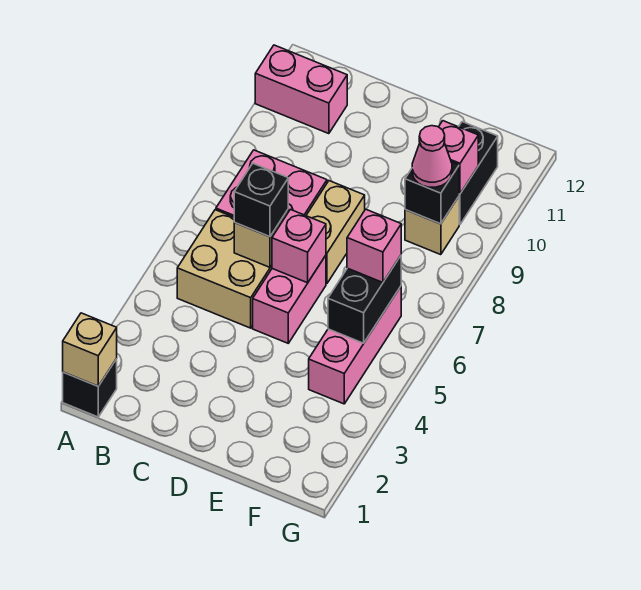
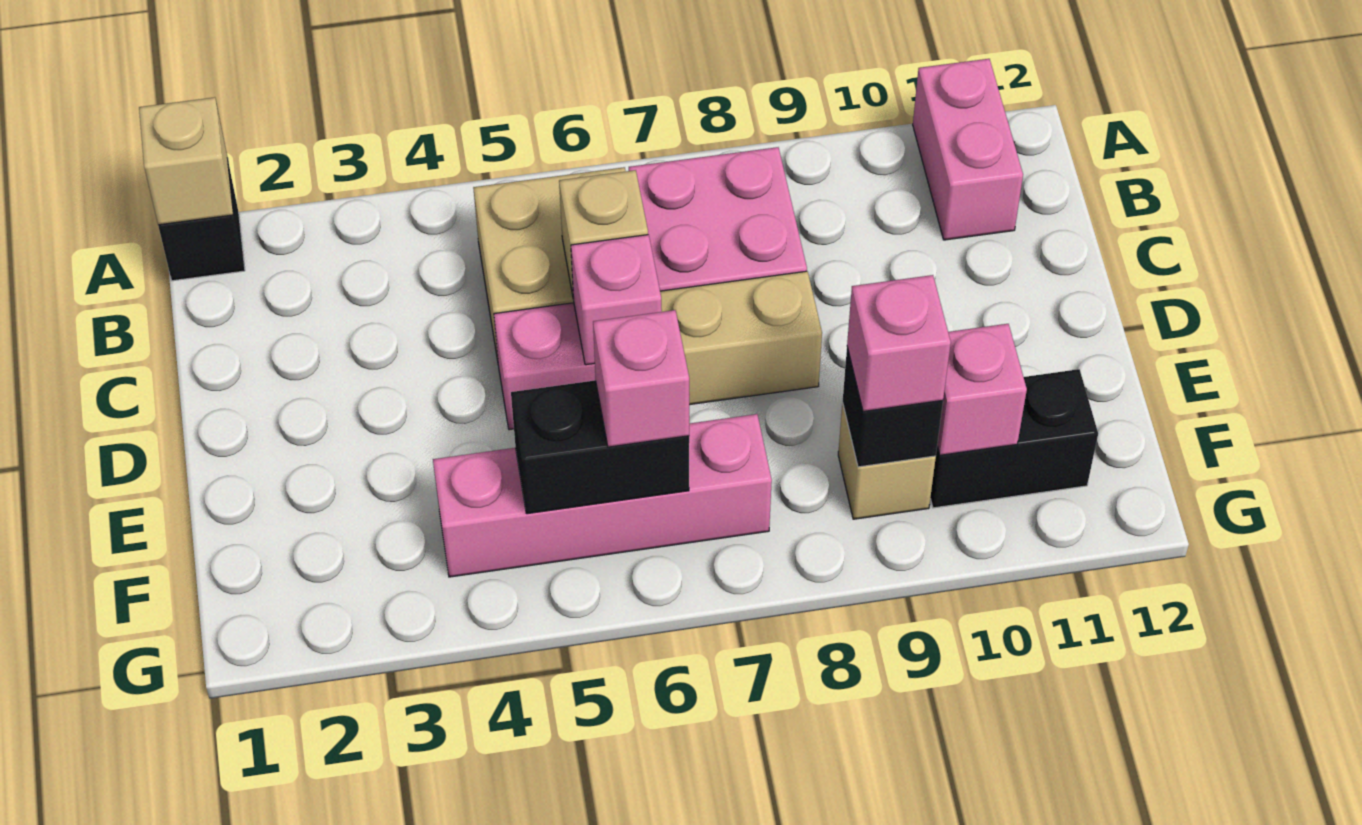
black brick C6 level 3 -> none
pink brick F4:F6 level 1 -> pink brick F4:F7 level 1
pink cone F9 level 3 -> pink brick F9 level 3

